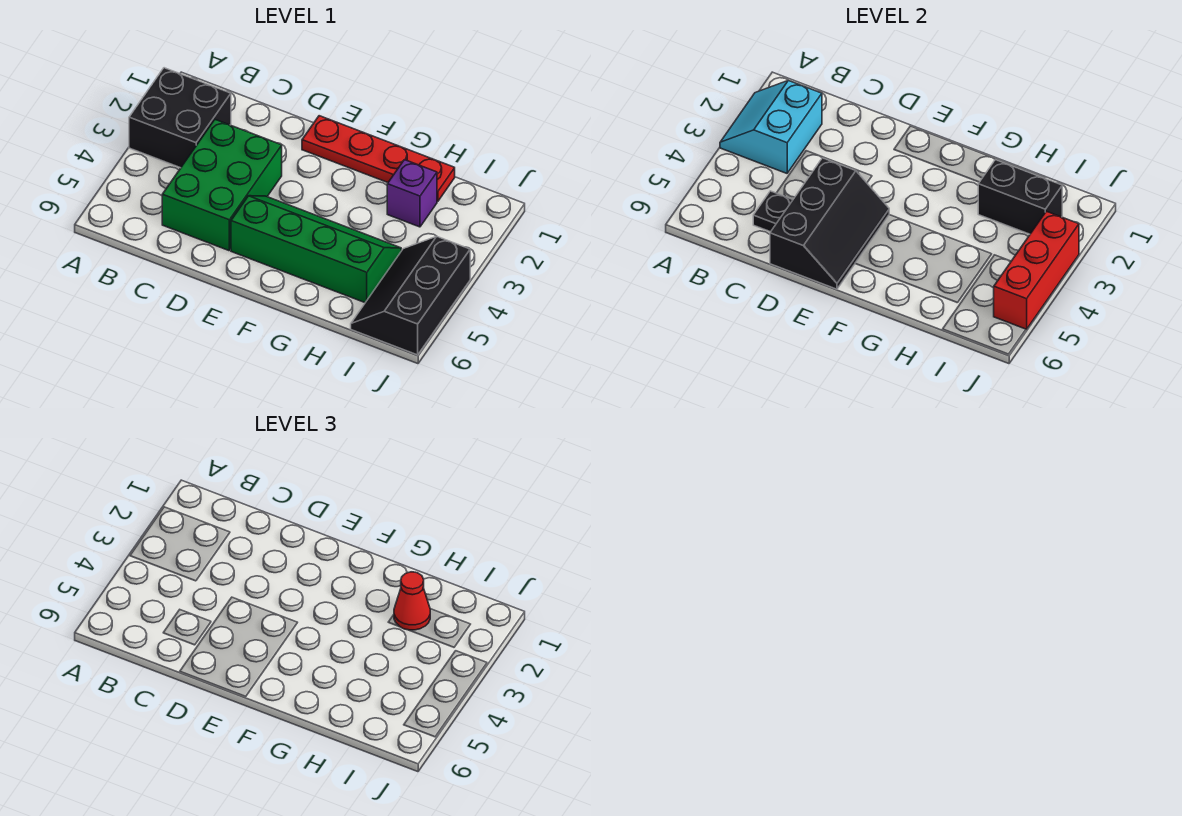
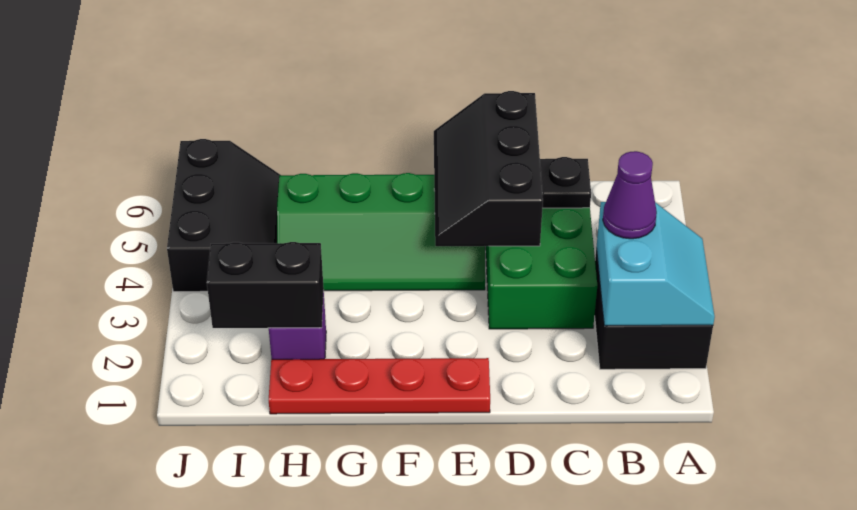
none -> purple cone B3 level 3
red cone H2 level 3 -> none
red brick J3:J5 level 2 -> none

